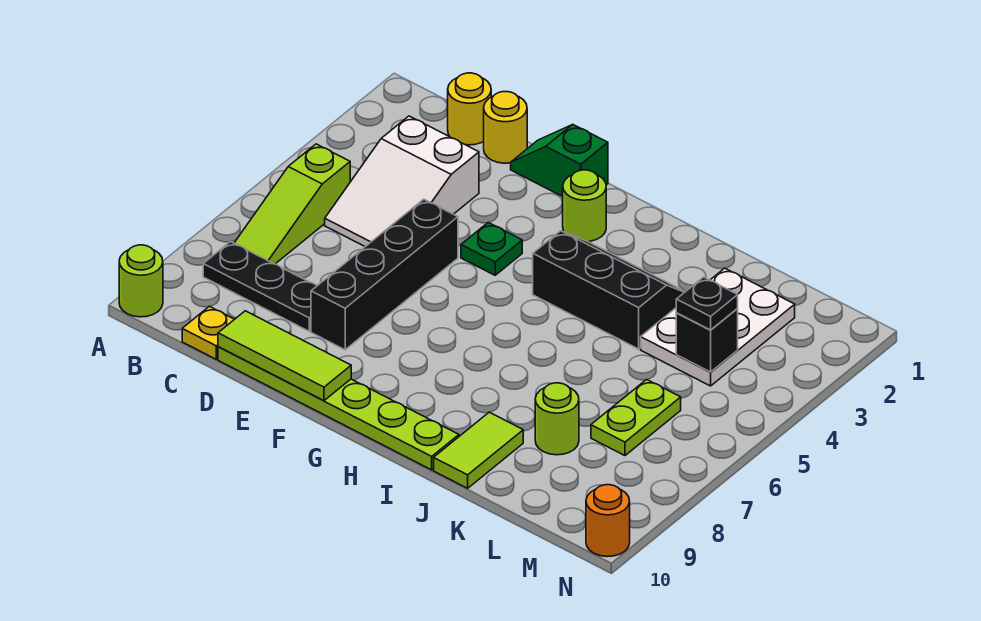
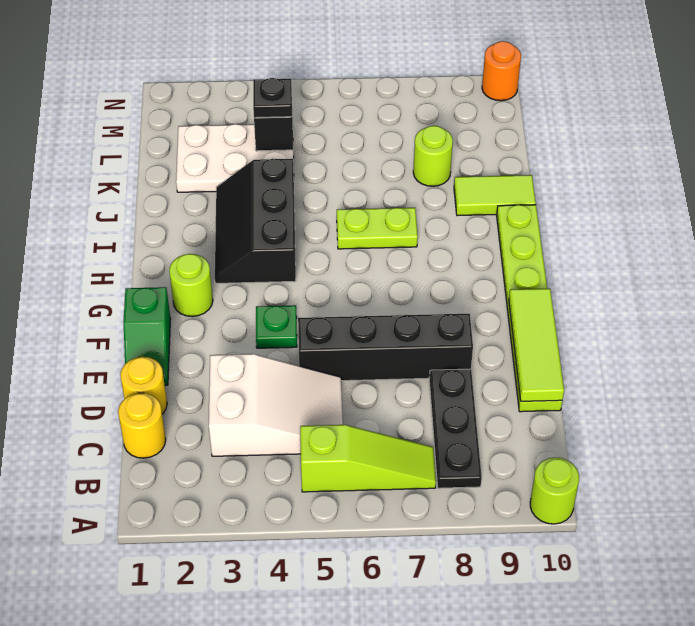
yellow plate C10 level 1 -> none
lime plate L6:L7 level 1 -> lime plate I6:I7 level 1

